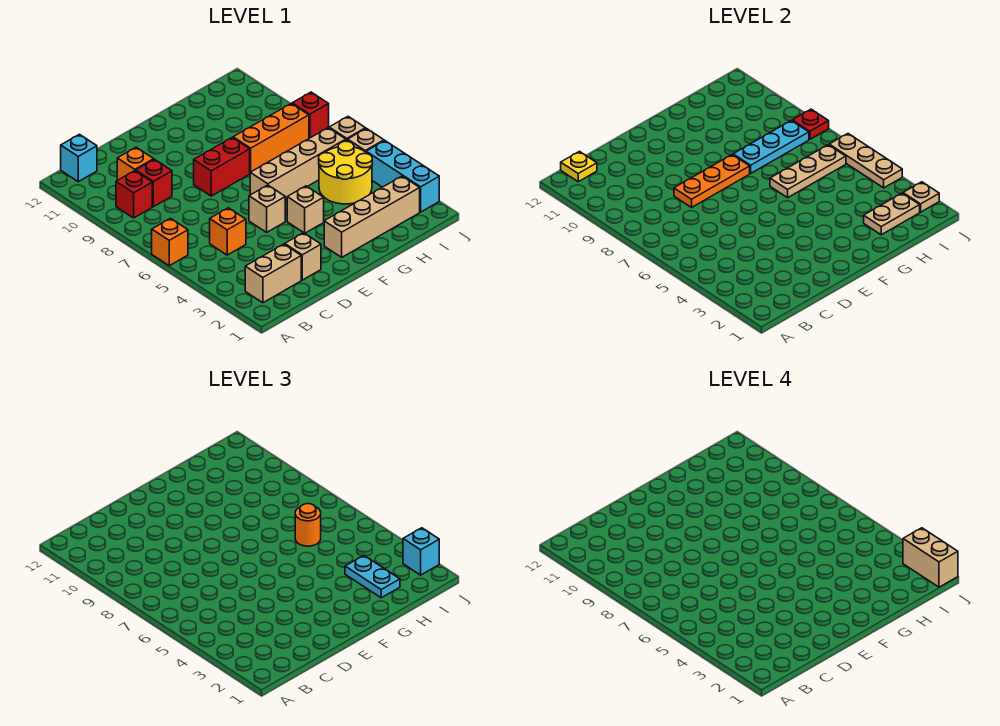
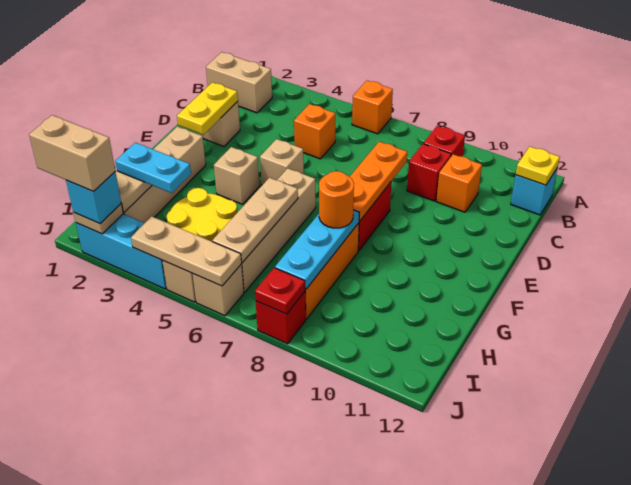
tan brick B2:C2 level 1 -> tan brick B1:B2 level 1
none -> yellow plate D2:E2 level 2
orange round brick H6 level 3 -> orange round brick G8 level 3

